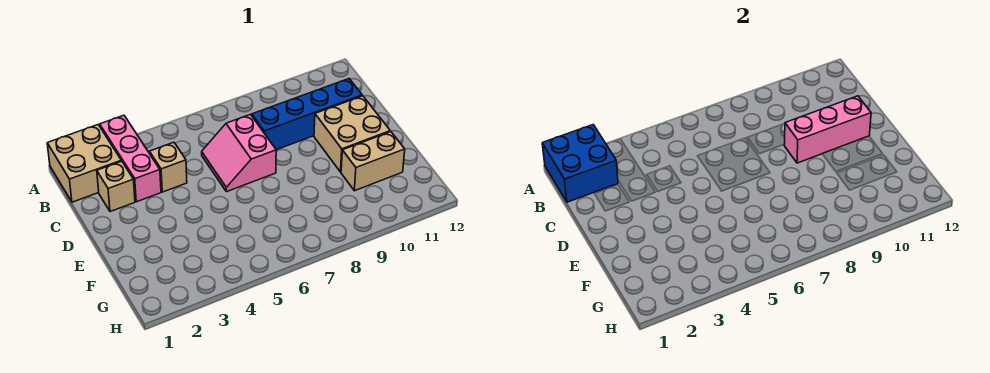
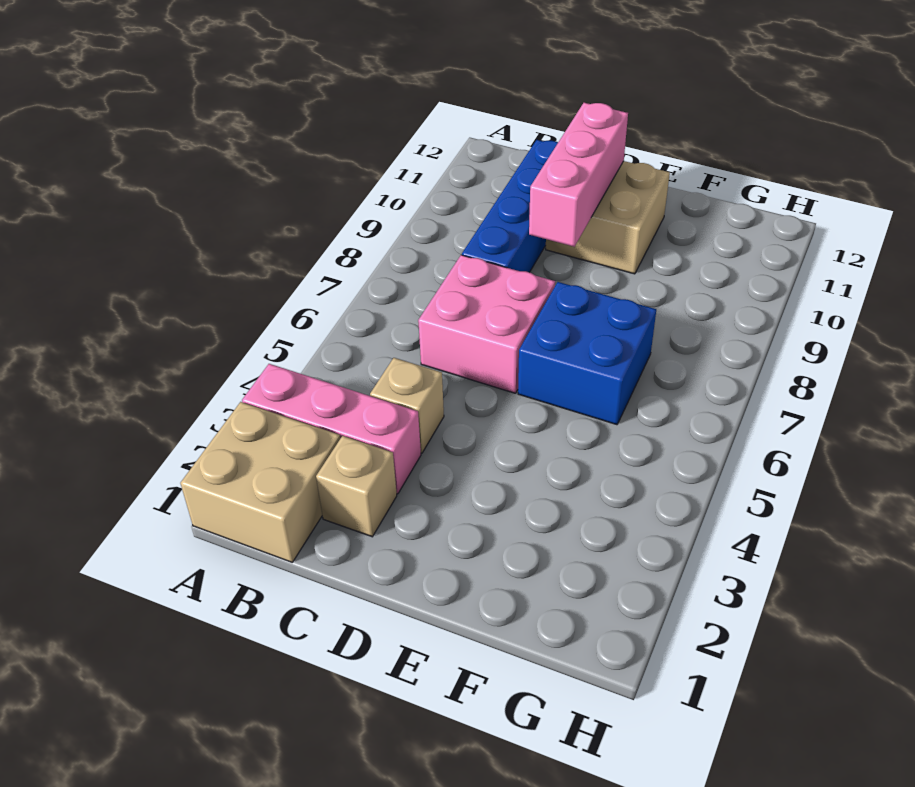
blue brick A1:B2 level 2 -> blue brick E6:F7 level 1
pink slope C6:D7 level 1 top 7 -> pink brick C6:D7 level 1
tan brick F10:F11 level 1 -> none

